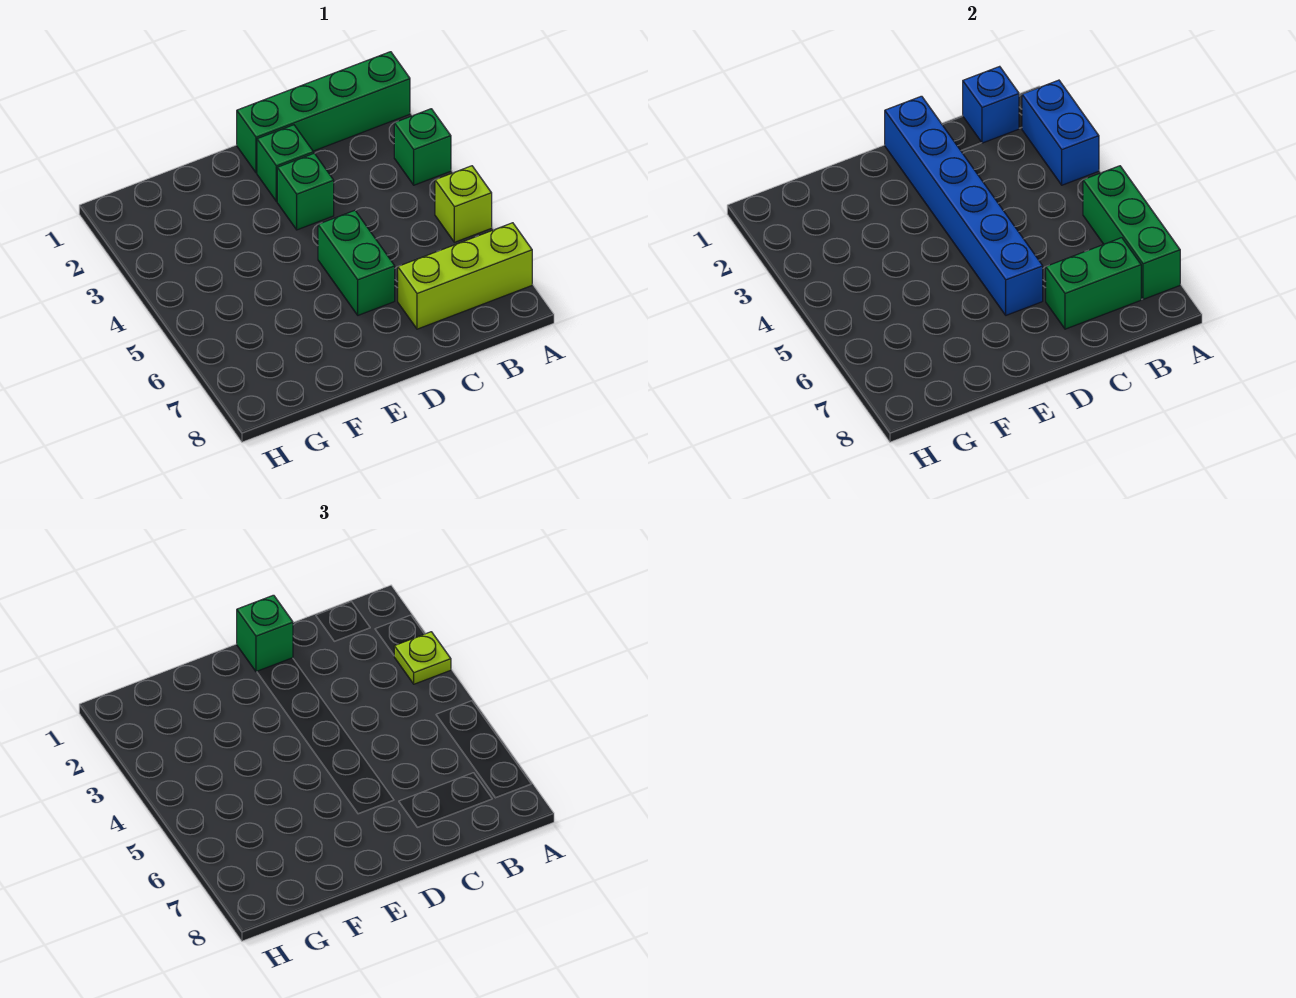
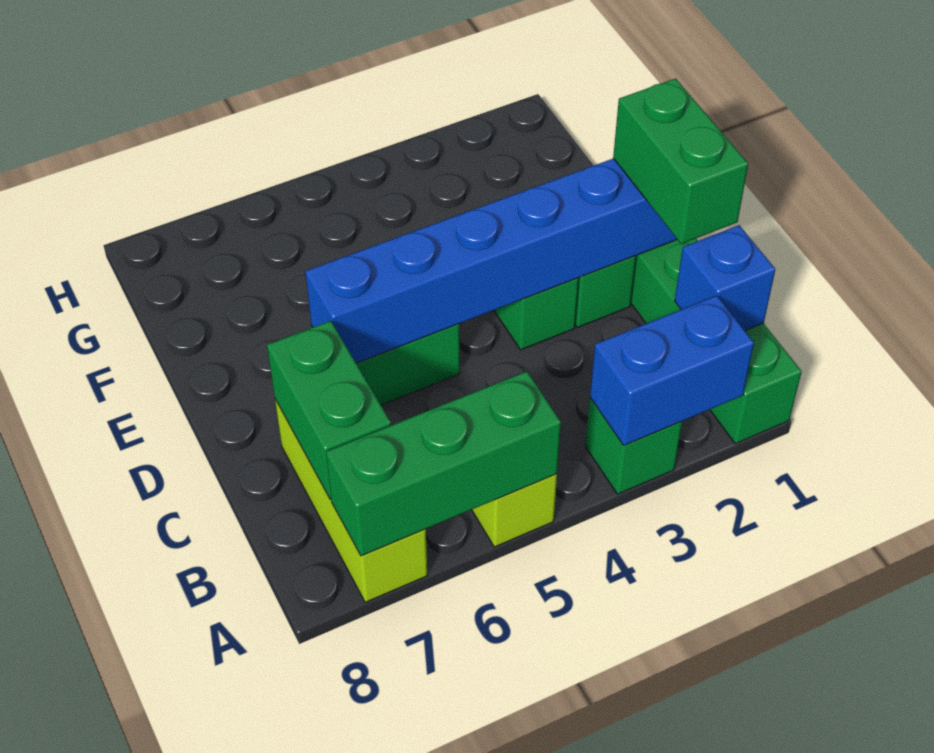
lime plate A3 level 3 -> none
green brick D1 level 3 -> green brick C1:D1 level 3

